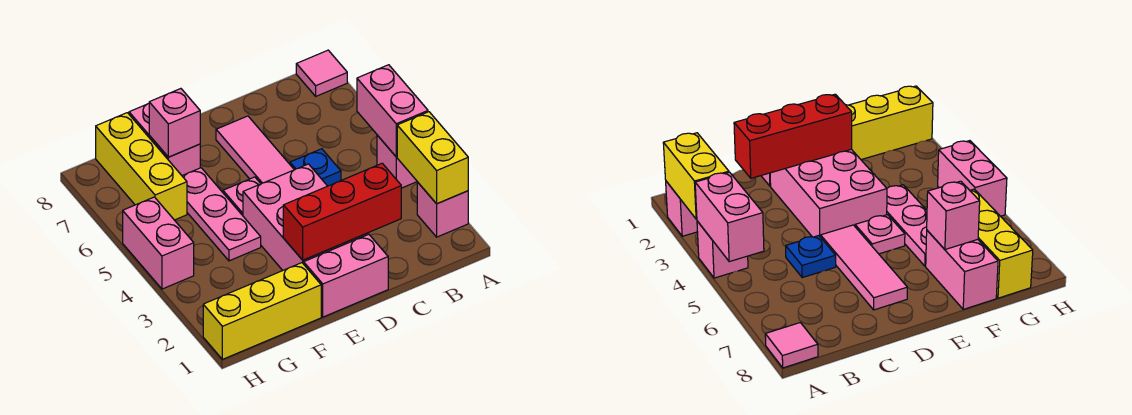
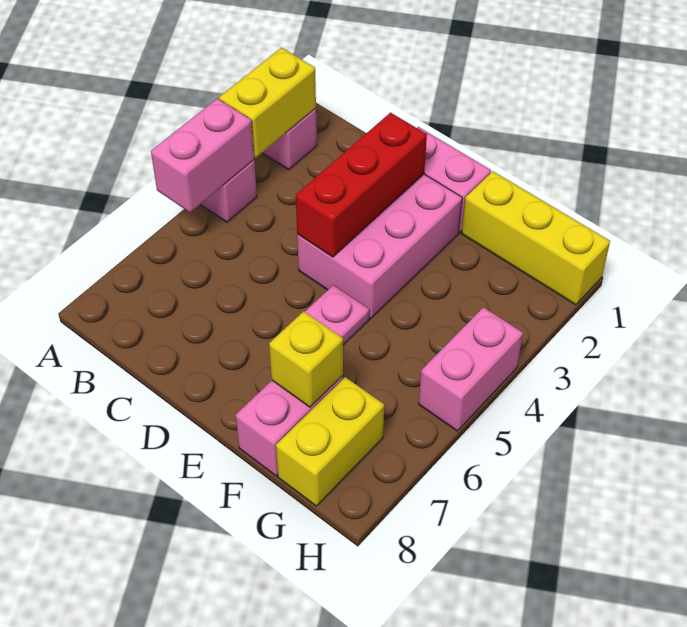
pink tile A8 level 1 -> none
red brick C2:E2 level 2 -> red brick D2:D4 level 2
blue plate C5 level 1 -> none
pink tile D5:D7 level 1 -> none
pink plate F4:F6 level 1 -> none
pink brick F7 level 2 -> yellow brick F7 level 2
yellow brick G6:G8 level 1 -> yellow brick G7:G8 level 1

